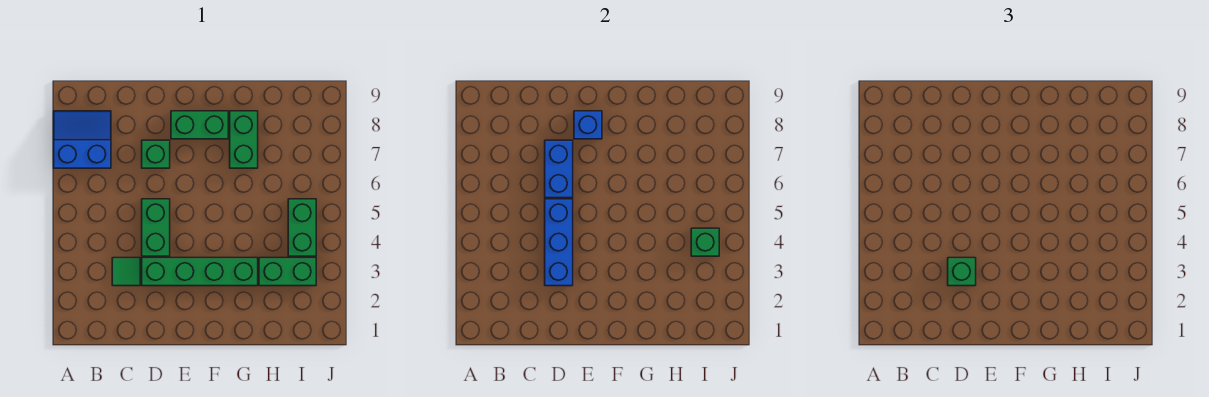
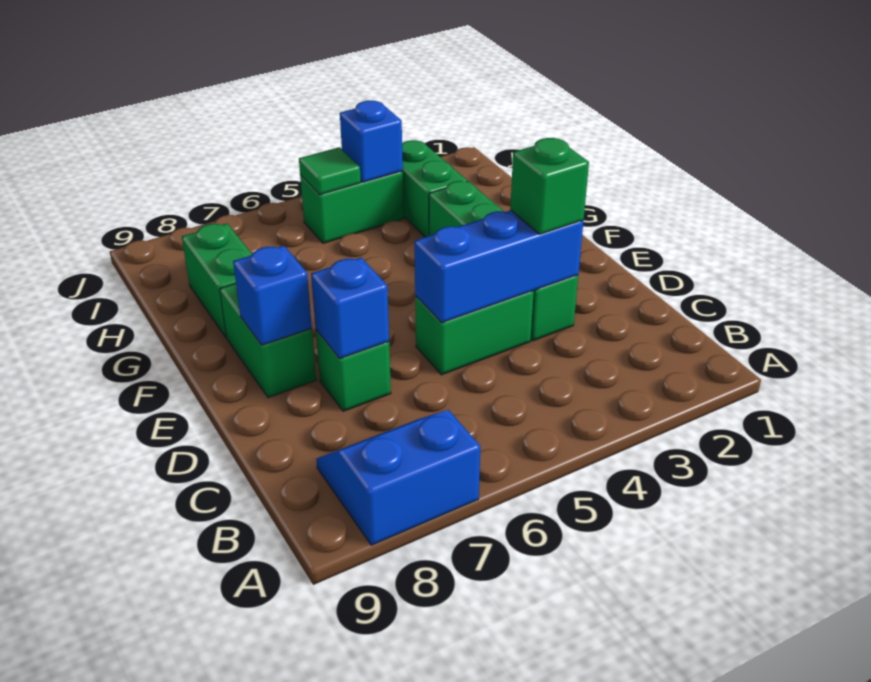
blue slope A7:B8 level 1 top 7 -> blue slope A7:B8 level 1 top A
green tile C3 level 1 -> green tile I5 level 2
blue brick D6:D7 level 2 -> blue brick D7 level 2
green brick G7:G8 level 1 -> green brick G8:H8 level 1
green brick I4 level 2 -> blue brick I4 level 2

